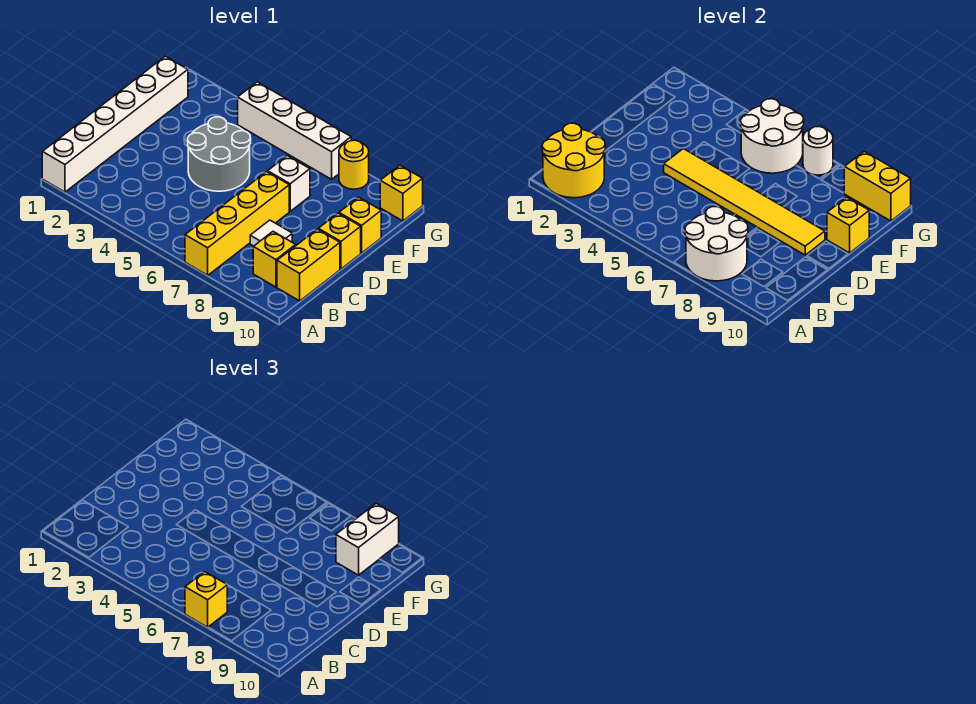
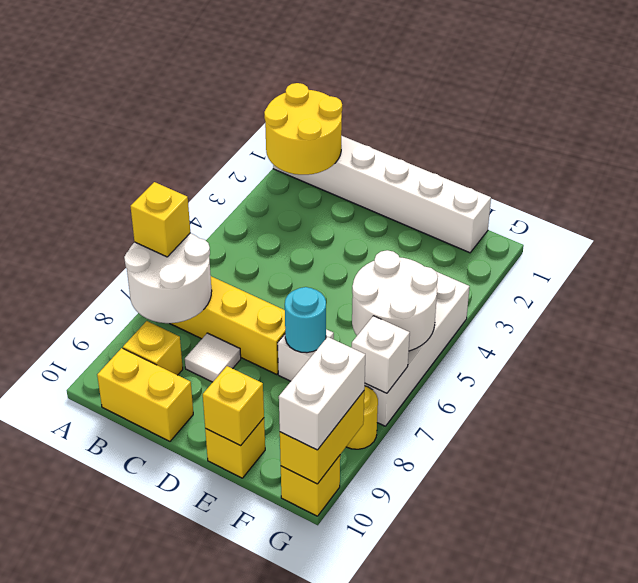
grey round brick D4:E5 level 1 -> none
yellow tile D4:D9 level 2 -> none
yellow brick D10 level 1 -> none
none -> cyan round brick E7 level 2
white brick F9:G9 level 3 -> white brick G9:G10 level 3
white round brick G7 level 2 -> white brick G7 level 2

